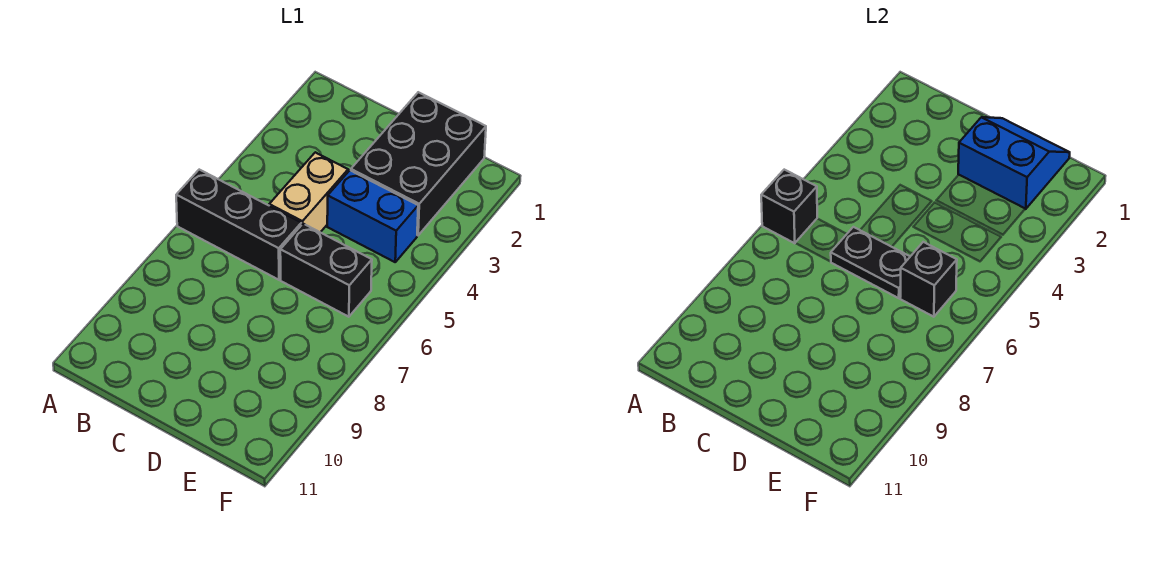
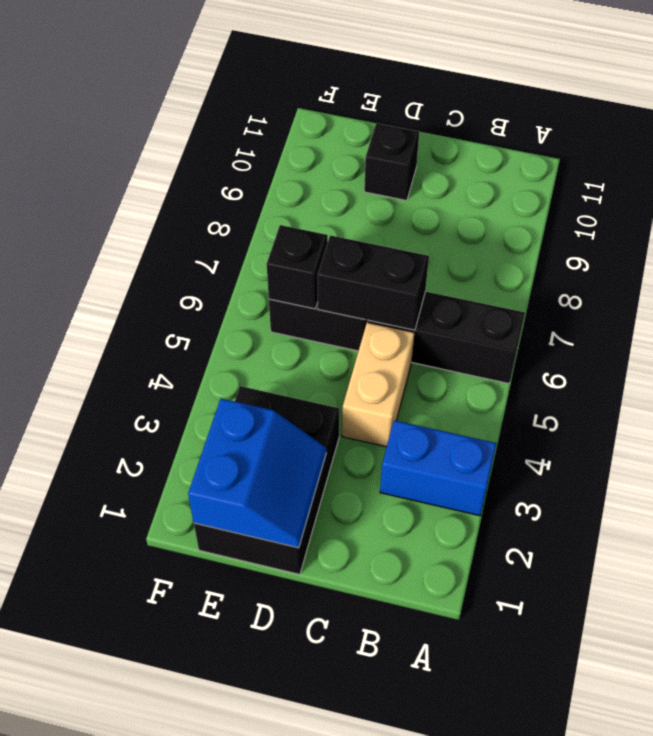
black brick A6 level 2 -> black brick D10 level 1
black plate C6:D6 level 2 -> black brick C6:D6 level 2
blue slope D1:E2 level 2 top 2 -> blue slope D1:E2 level 2 top E
blue brick D4:E4 level 1 -> blue brick A3:B3 level 1

